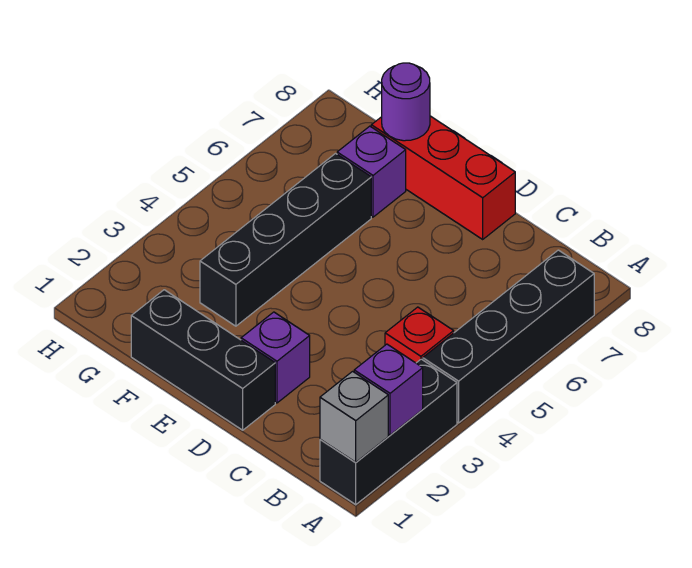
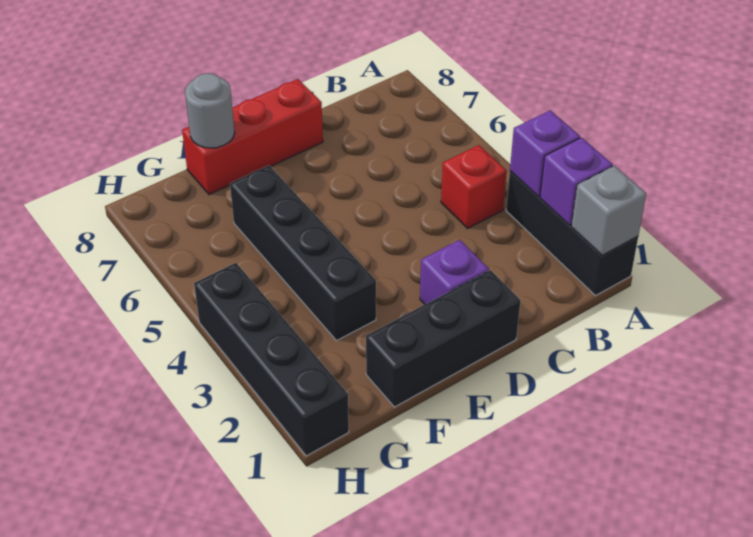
black brick A4:A7 level 1 -> black brick H1:H4 level 1
purple brick F7 level 1 -> purple brick A3 level 2
purple round brick F8 level 2 -> grey round brick F8 level 2

